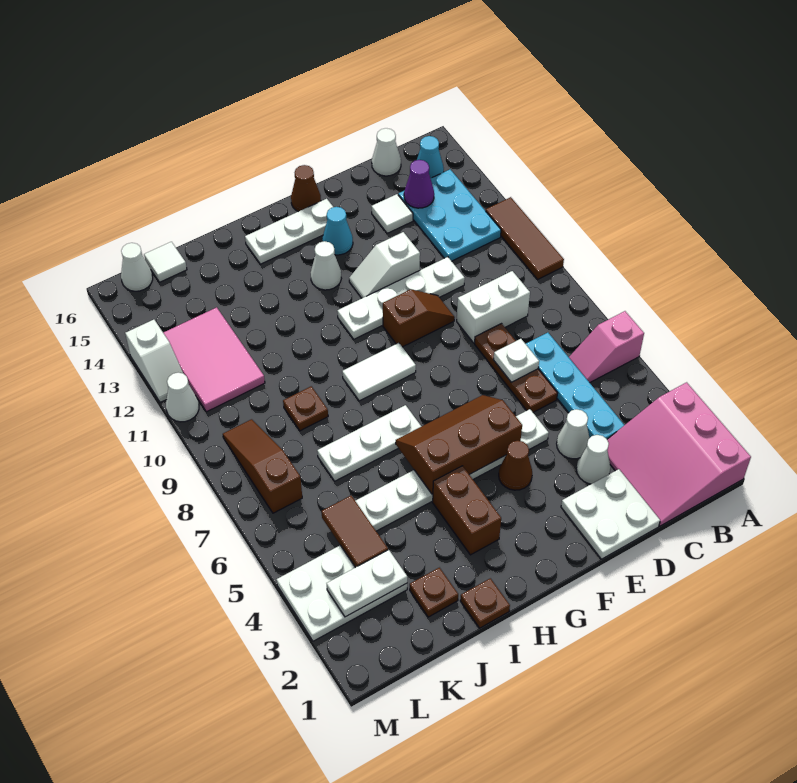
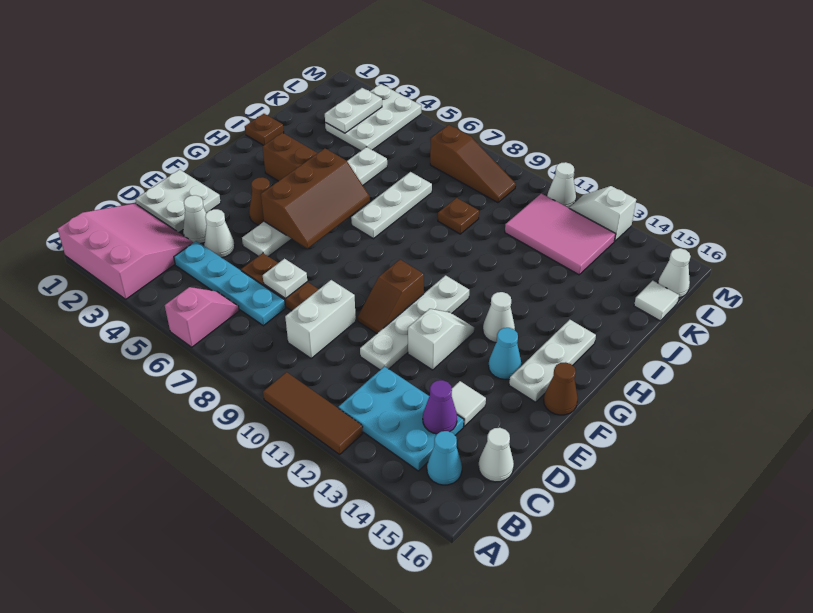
white tile G9:H9 level 1 -> none
brown plate J2 level 1 -> none
brown tile K4:K5 level 2 -> none

